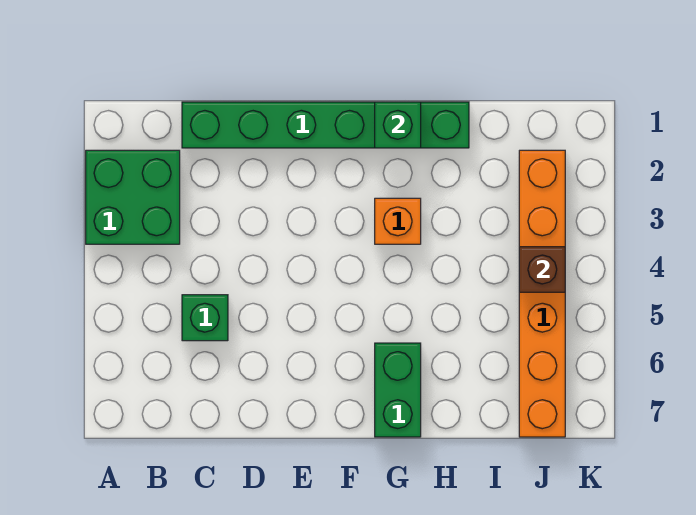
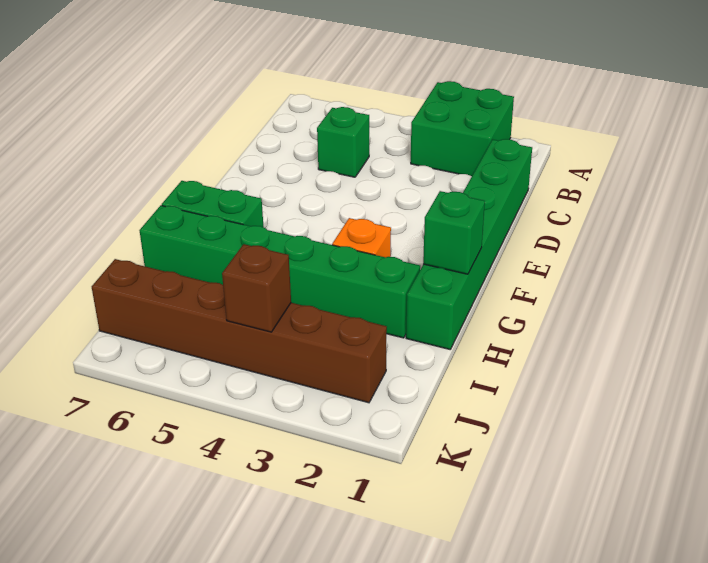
none -> green brick H2:H7 level 1
orange brick J2:J7 level 1 -> brown brick J2:J7 level 1

